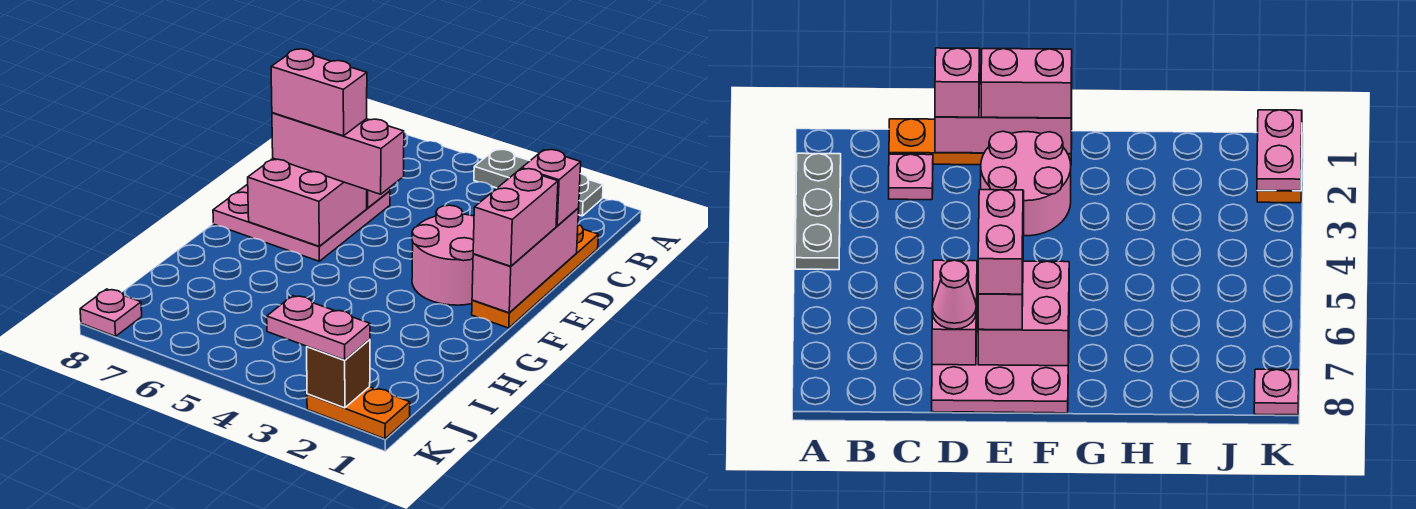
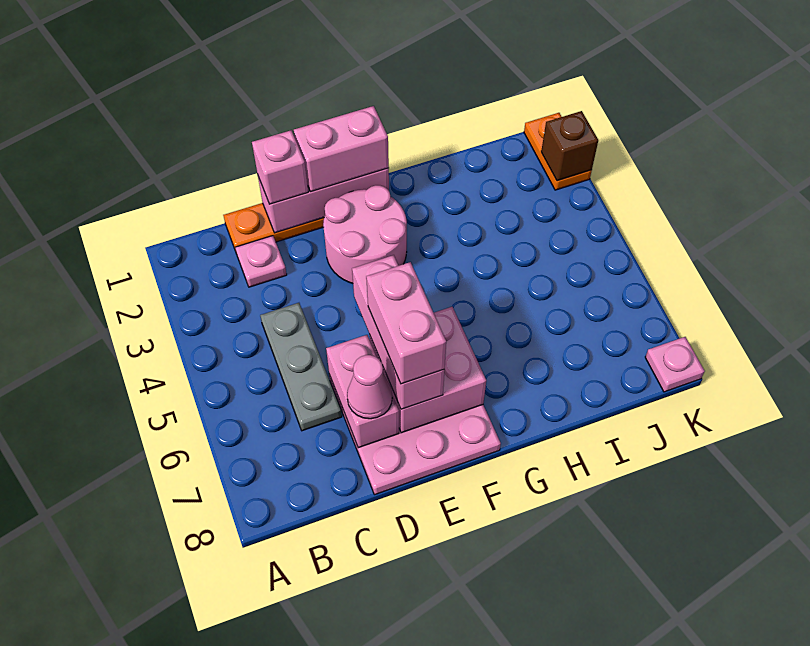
grey plate A2:A4 level 1 -> grey plate C4:C6 level 1
pink plate K2:K3 level 3 -> none

